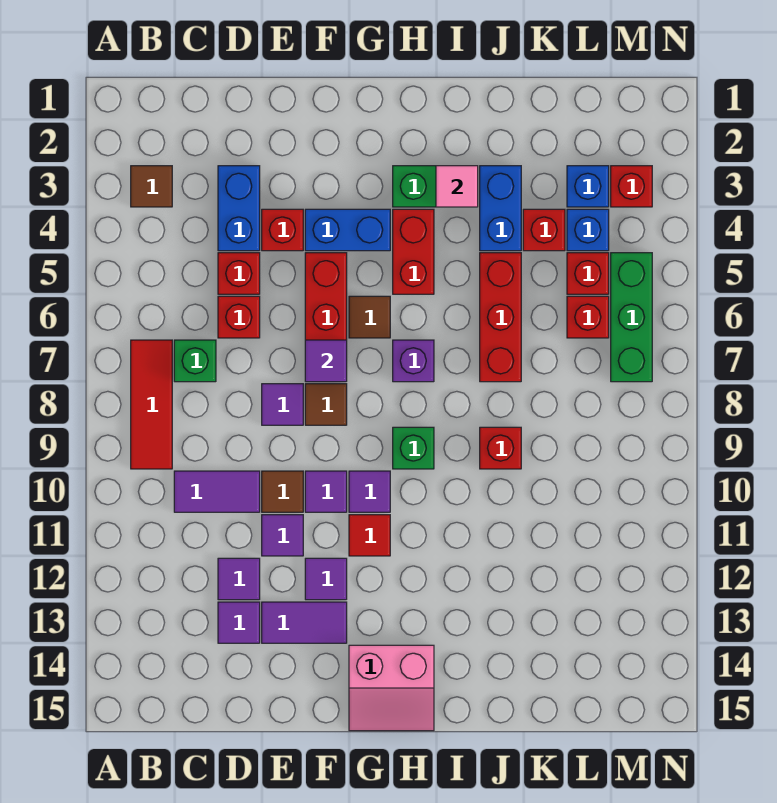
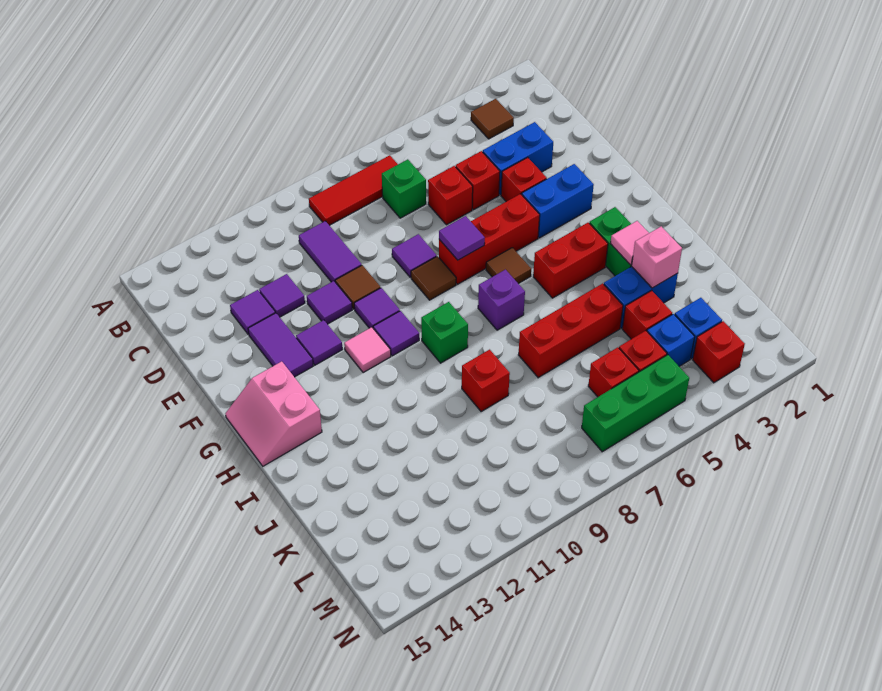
blue brick F4:G4 level 1 -> blue brick F3:F4 level 1
red tile G11 level 1 -> pink tile G11 level 1
none -> pink brick J3 level 2

